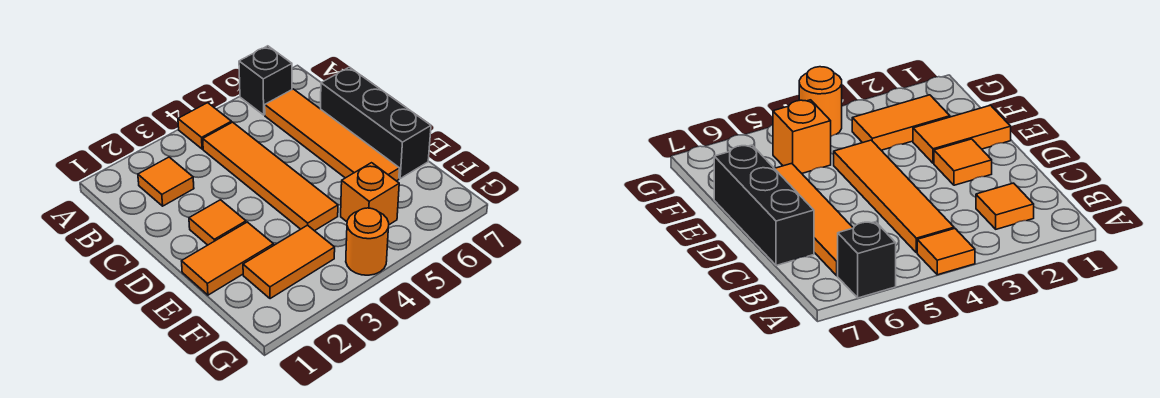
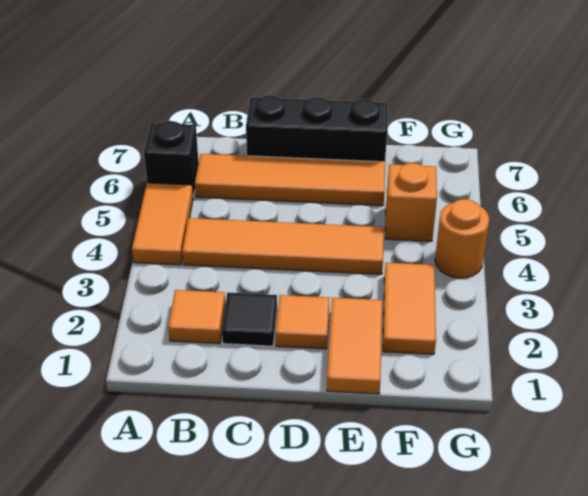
orange tile A4 level 1 -> orange tile A4:A5 level 1
none -> black tile C2 level 1

